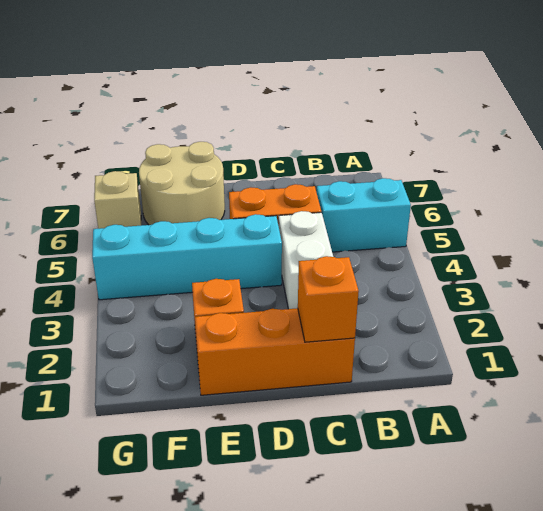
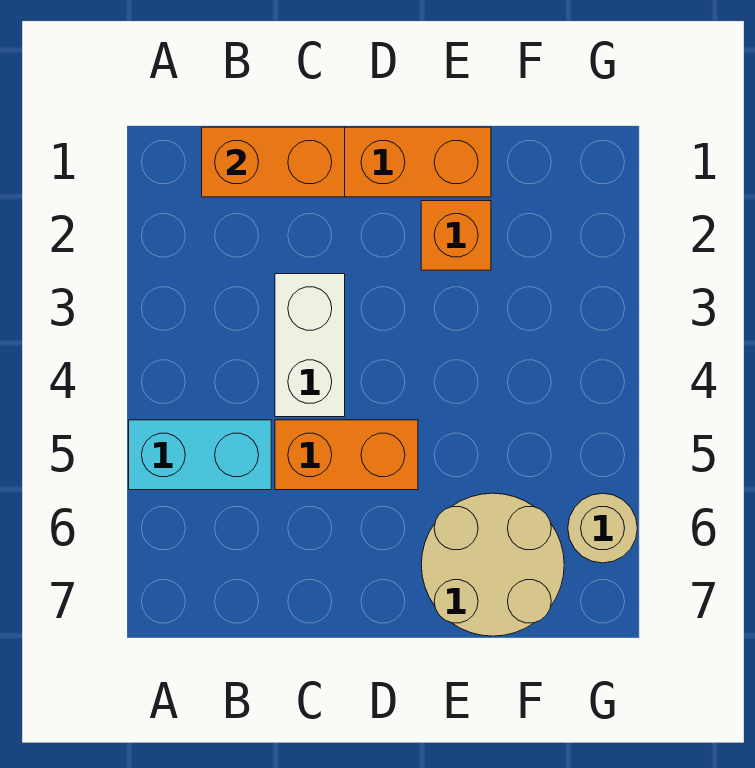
orange brick C1 level 2 -> orange brick B1:C1 level 2
cyan brick D4:G4 level 1 -> none
tan brick G6 level 1 -> tan round brick G6 level 1

